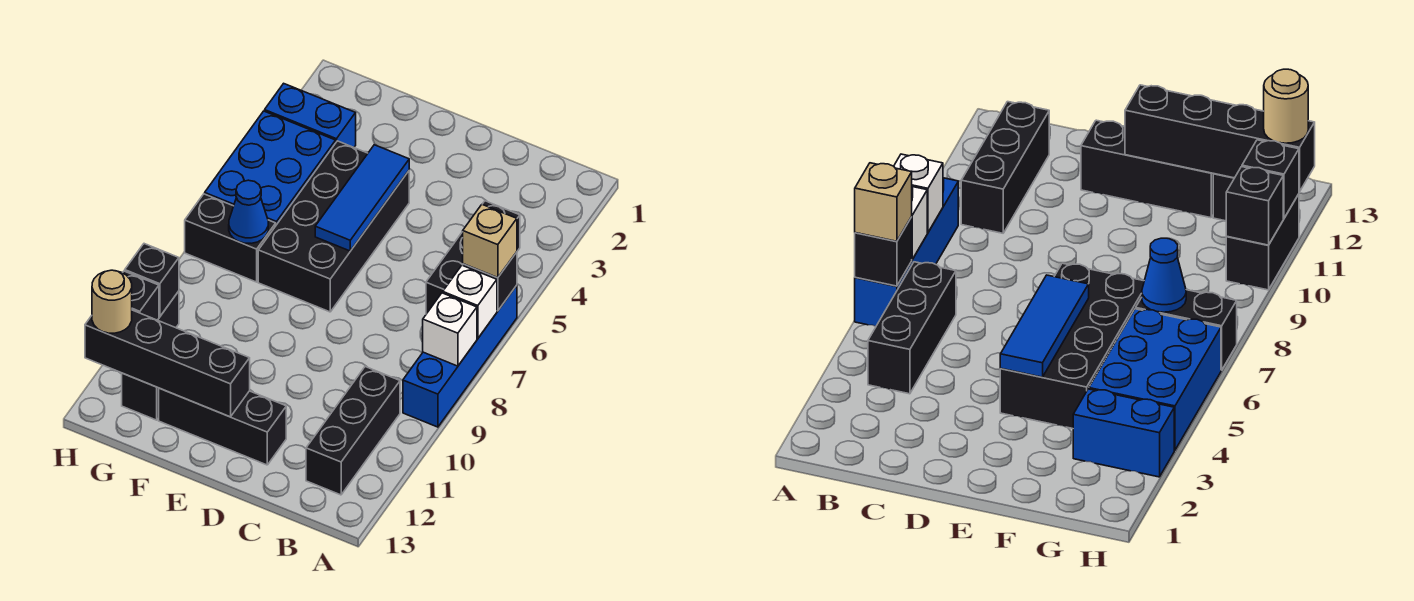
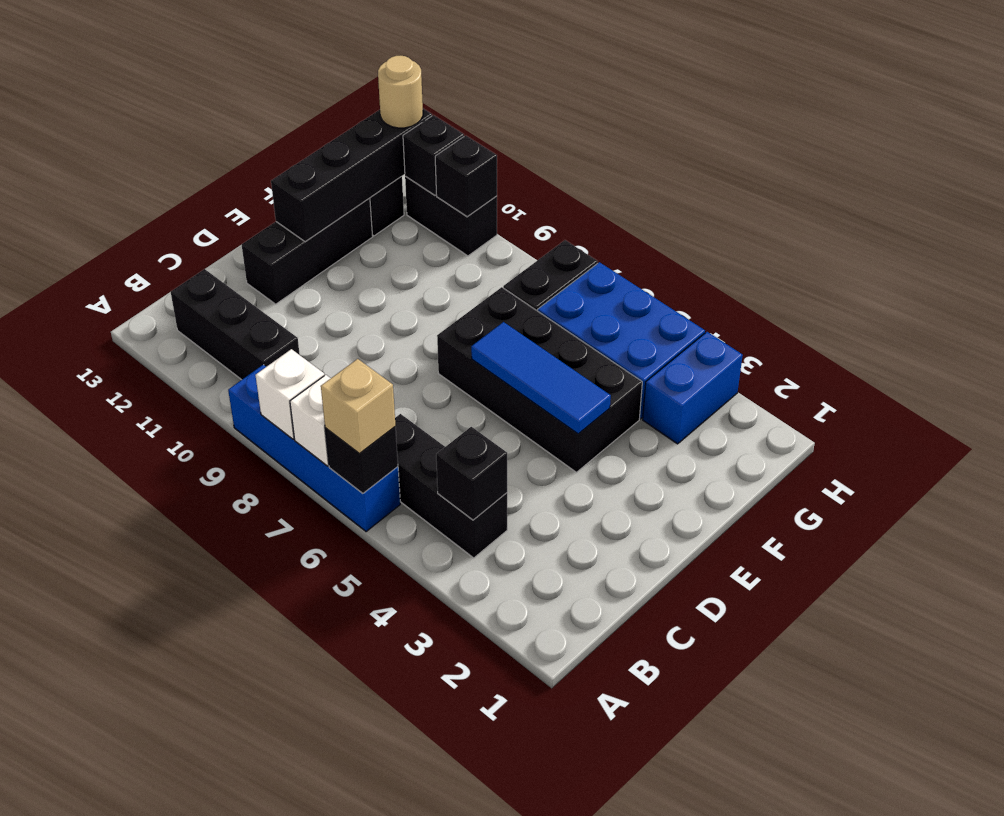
none -> black brick B4 level 2
blue cone G7 level 2 -> none

